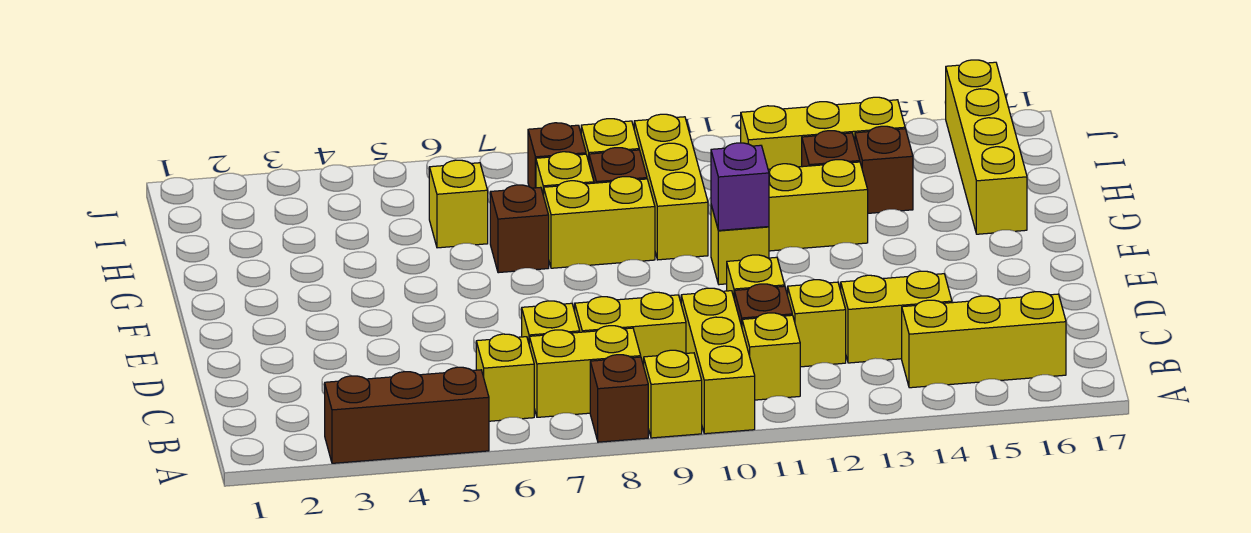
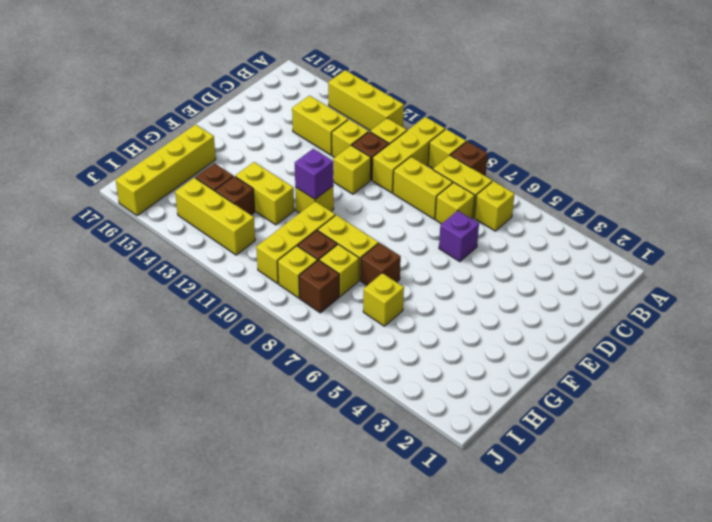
brown brick A3:A5 level 1 -> none
yellow brick B14:B16 level 1 -> yellow brick A12:A14 level 1
none -> purple brick D6 level 1

